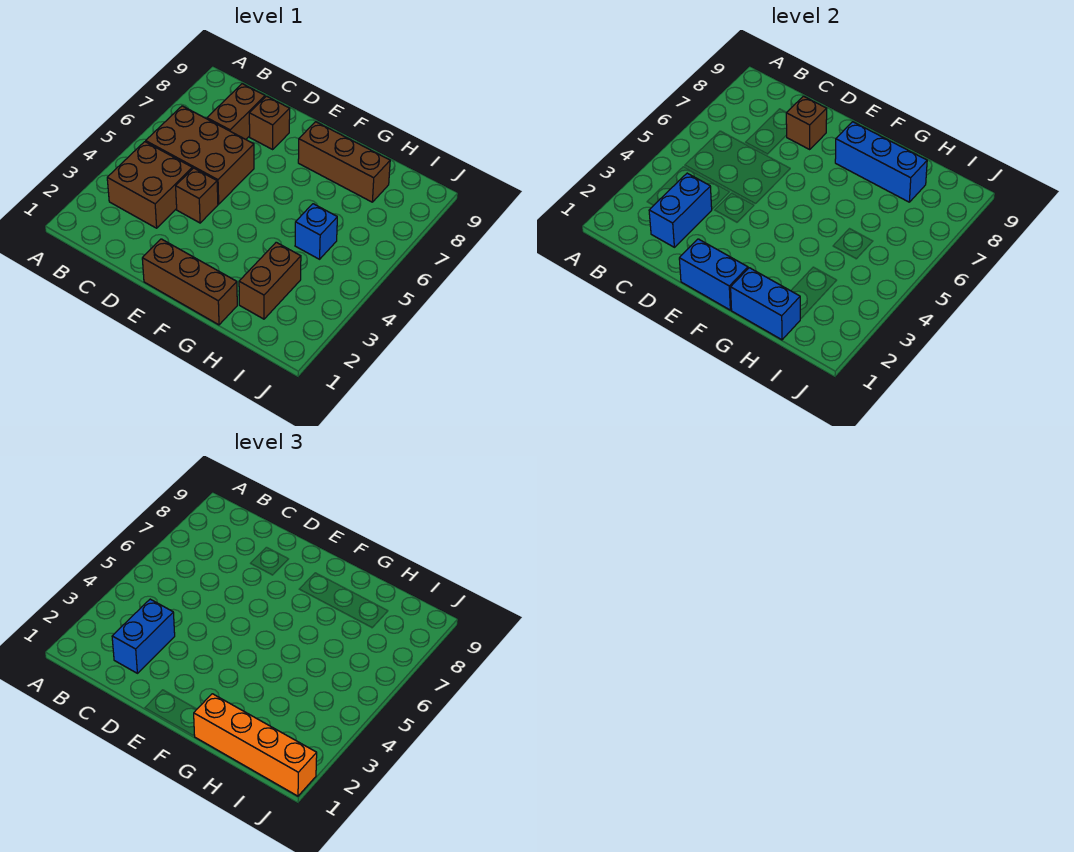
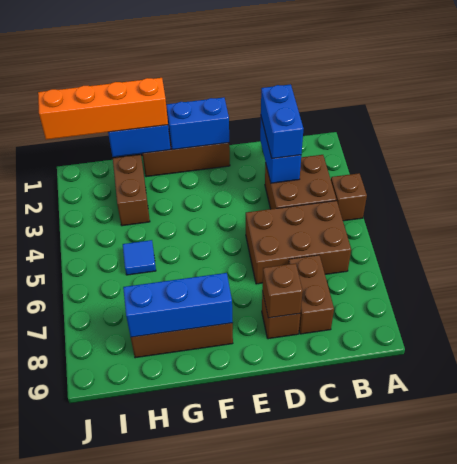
brown brick D4 level 1 -> brown brick A4 level 1
blue brick H5 level 1 -> blue tile H5 level 1

